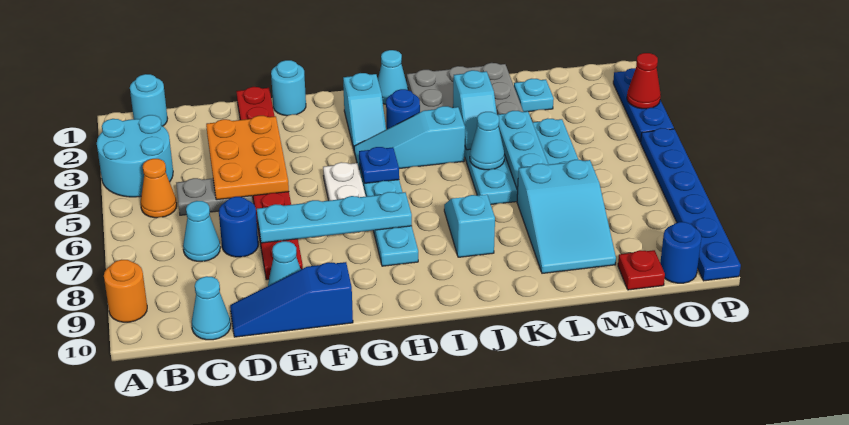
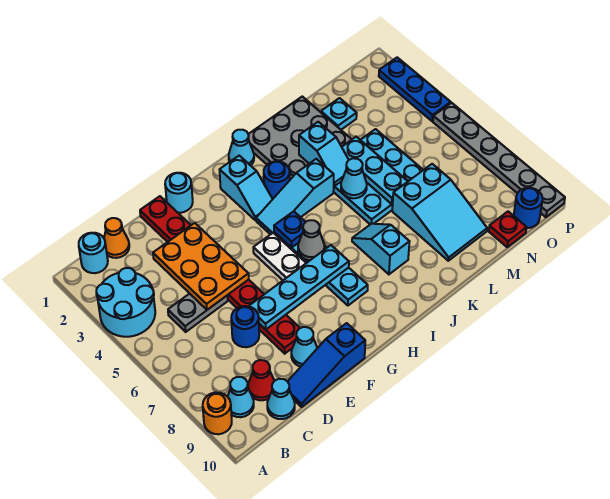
orange cone B5 level 1 -> orange cone C1 level 1
cyan cone C7 level 1 -> cyan cone B9 level 1
none -> grey cone H6 level 2
red cone P3 level 2 -> red cone C9 level 1
blue plate P5:P10 level 1 -> grey plate P5:P10 level 1

